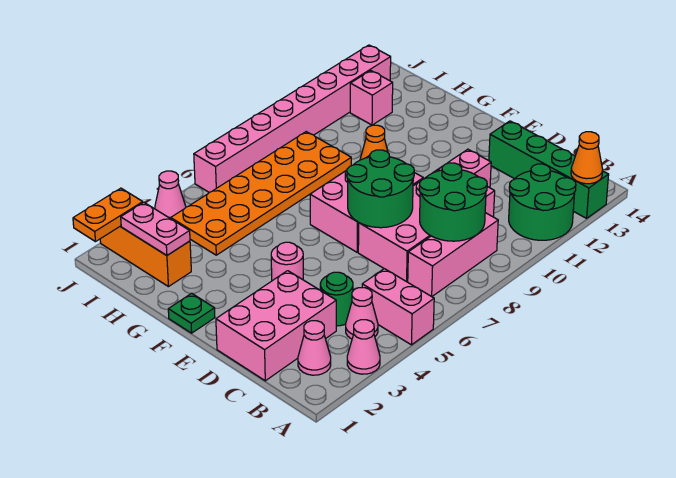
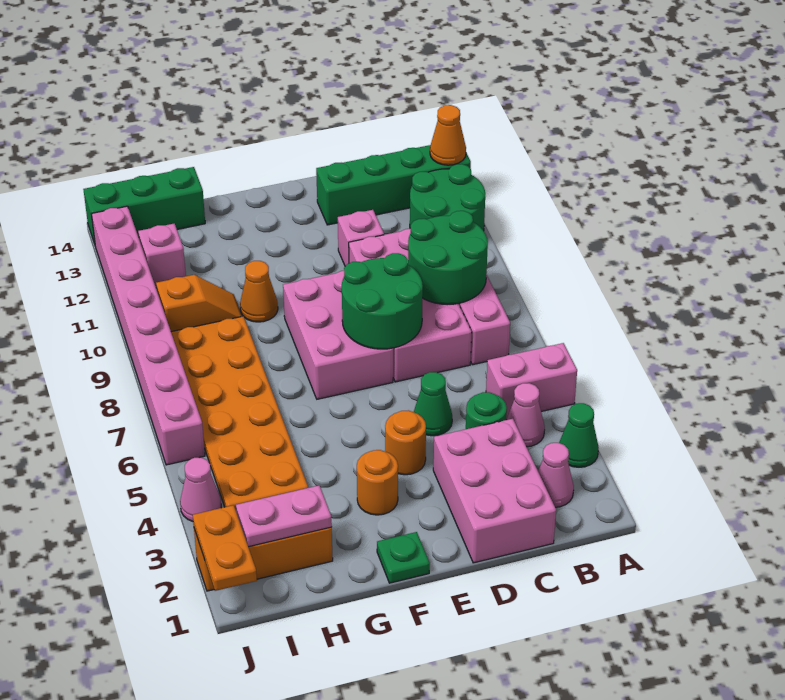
pink cone A3 level 1 -> green cone A3 level 1
none -> green cone D5 level 1
pink round brick E4 level 1 -> orange round brick E4 level 1
none -> orange round brick F3 level 1
none -> orange slope H10:I10 level 1 top I
none -> green brick H14:J14 level 1

